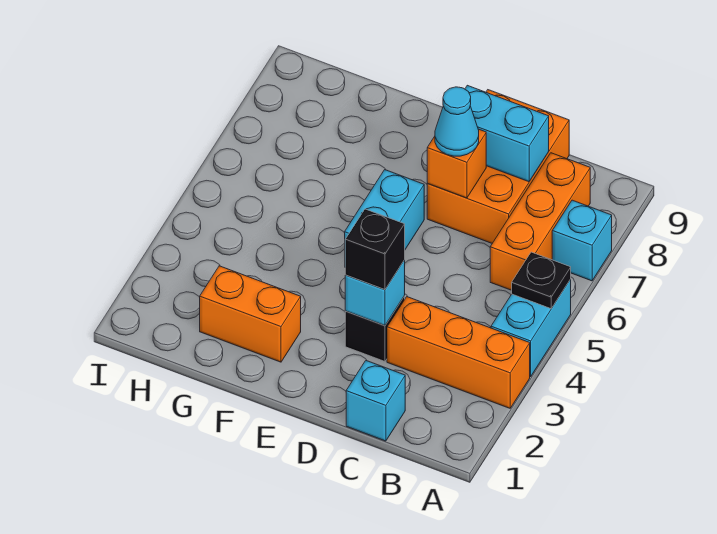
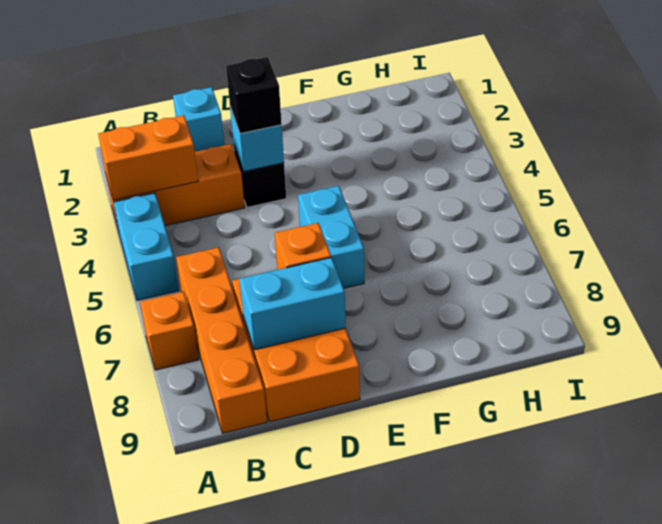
black plate A5 level 2 -> none
cyan brick A7 level 1 -> orange brick A7 level 1
orange brick B6:B8 level 1 -> orange brick B6:B9 level 1
cyan cone D7 level 3 -> none
orange brick F2:G2 level 1 -> orange brick A3:B3 level 2

